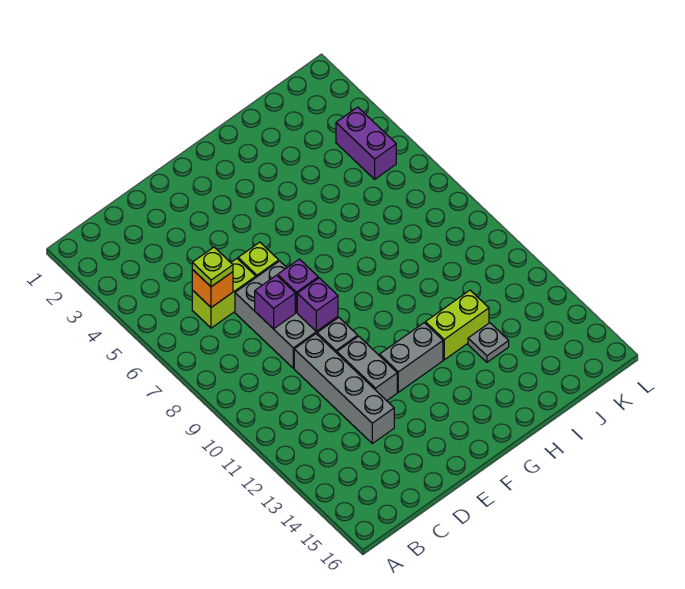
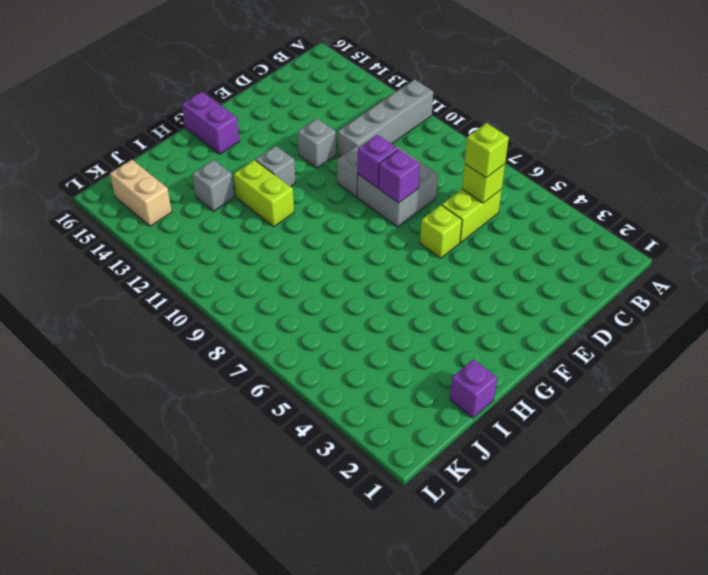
orange brick C6 level 2 -> lime brick C6 level 2
lime plate C6 level 3 -> lime brick C6 level 3
grey brick D7:E9 level 1 -> grey brick D8:E9 level 1
purple brick D8 level 2 -> purple brick I1 level 1
grey brick D10:D13 level 1 -> grey brick A11:D11 level 1
grey brick E11:E12 level 1 -> grey brick E12 level 1
grey brick F12:G12 level 1 -> grey brick G12 level 1
lime brick H12:I12 level 1 -> lime brick H11:H12 level 1
grey plate I13 level 1 -> grey brick I13 level 1
purple brick K4:K5 level 1 -> purple brick G15:G16 level 1
none -> tan brick K14:K15 level 1

